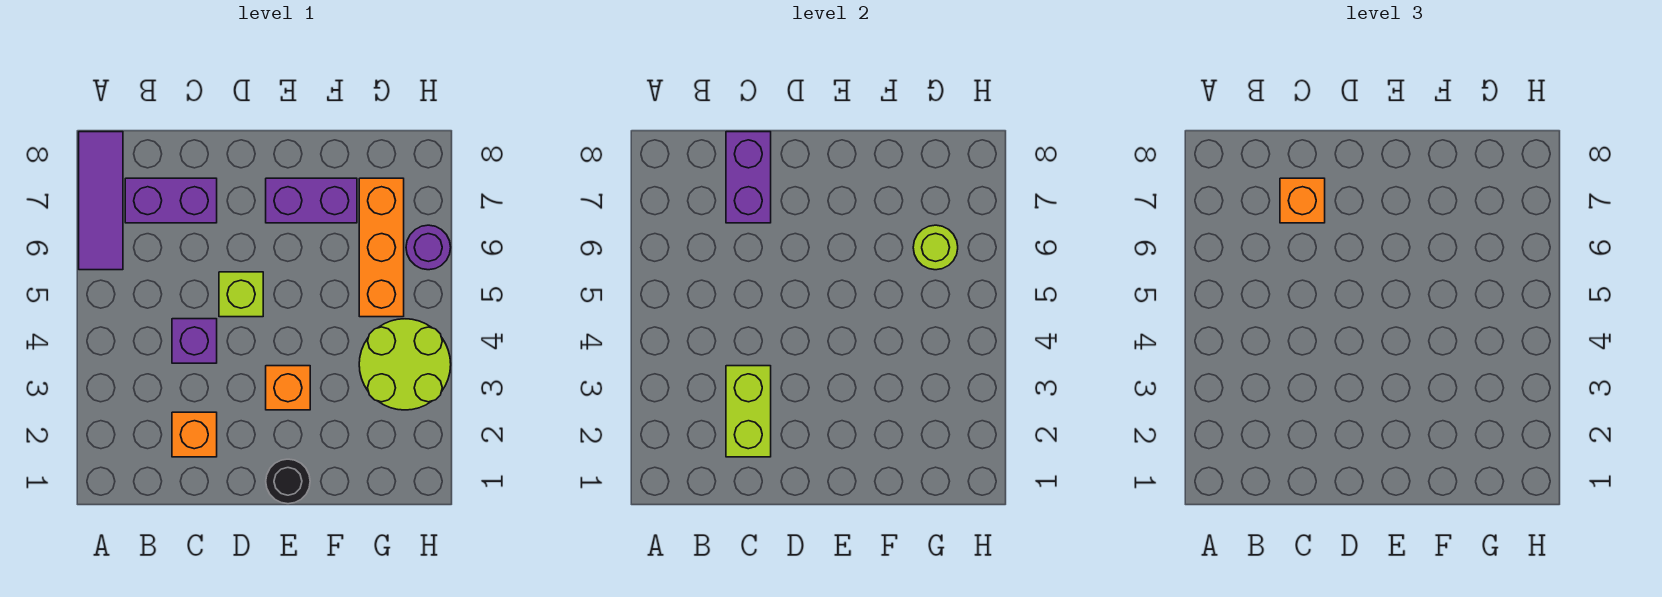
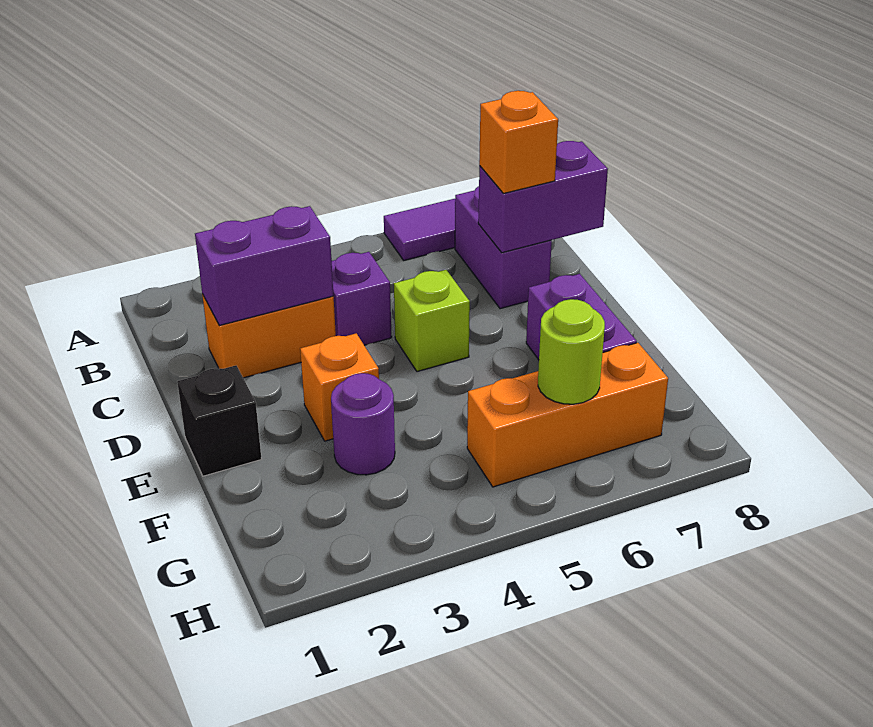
orange brick C2 level 1 -> orange brick C2:C3 level 1
lime brick C2:C3 level 2 -> purple brick C2:C3 level 2
black round brick E1 level 1 -> black brick E1 level 1
lime round brick G3:H4 level 1 -> none
purple round brick H6 level 1 -> purple round brick F3 level 1

